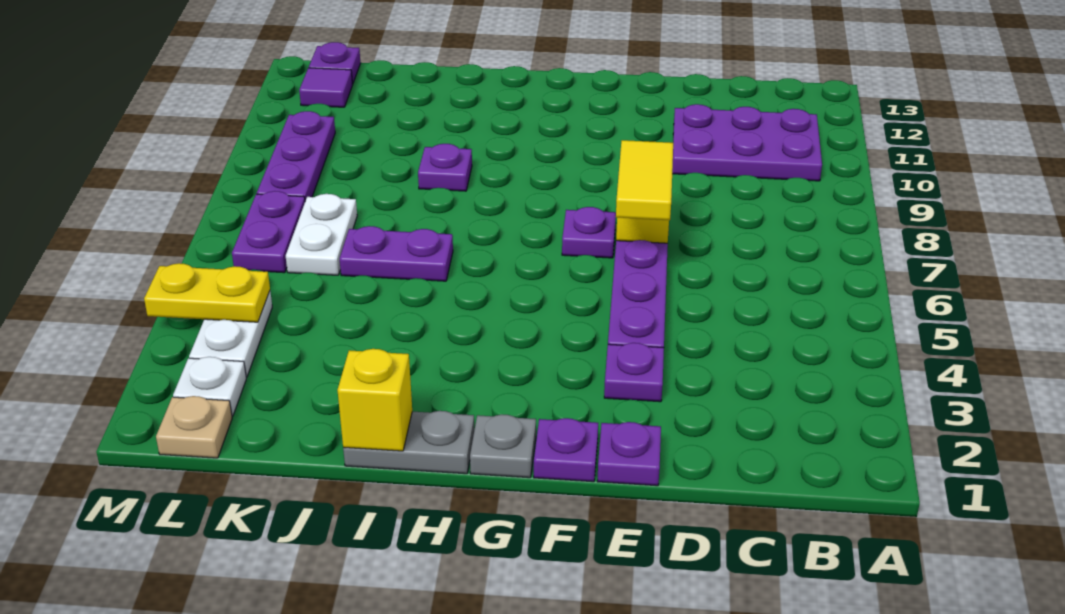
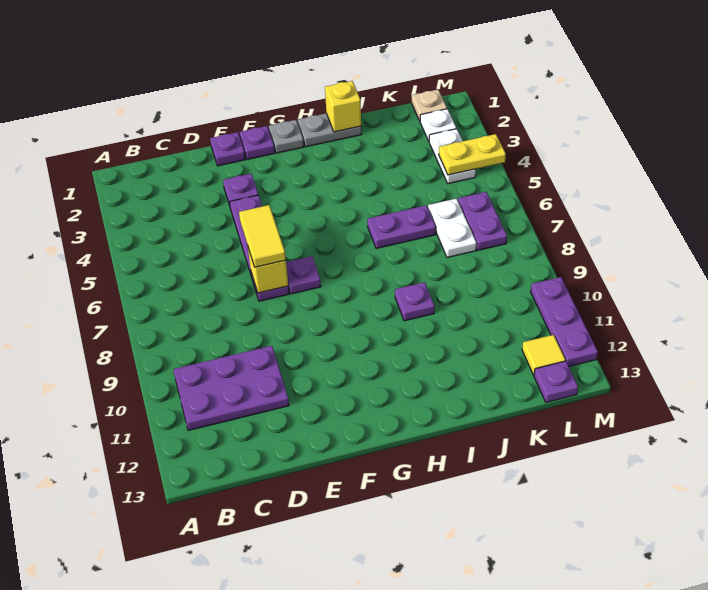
purple plate L8:L10 level 1 -> purple plate M10:M12 level 1
purple tile L12 level 1 -> yellow tile L12 level 1

